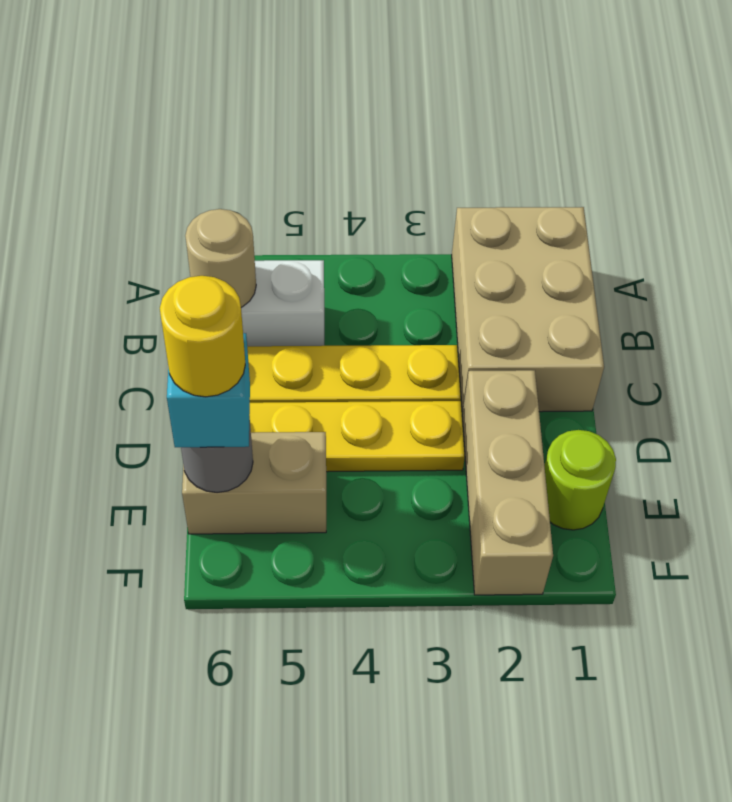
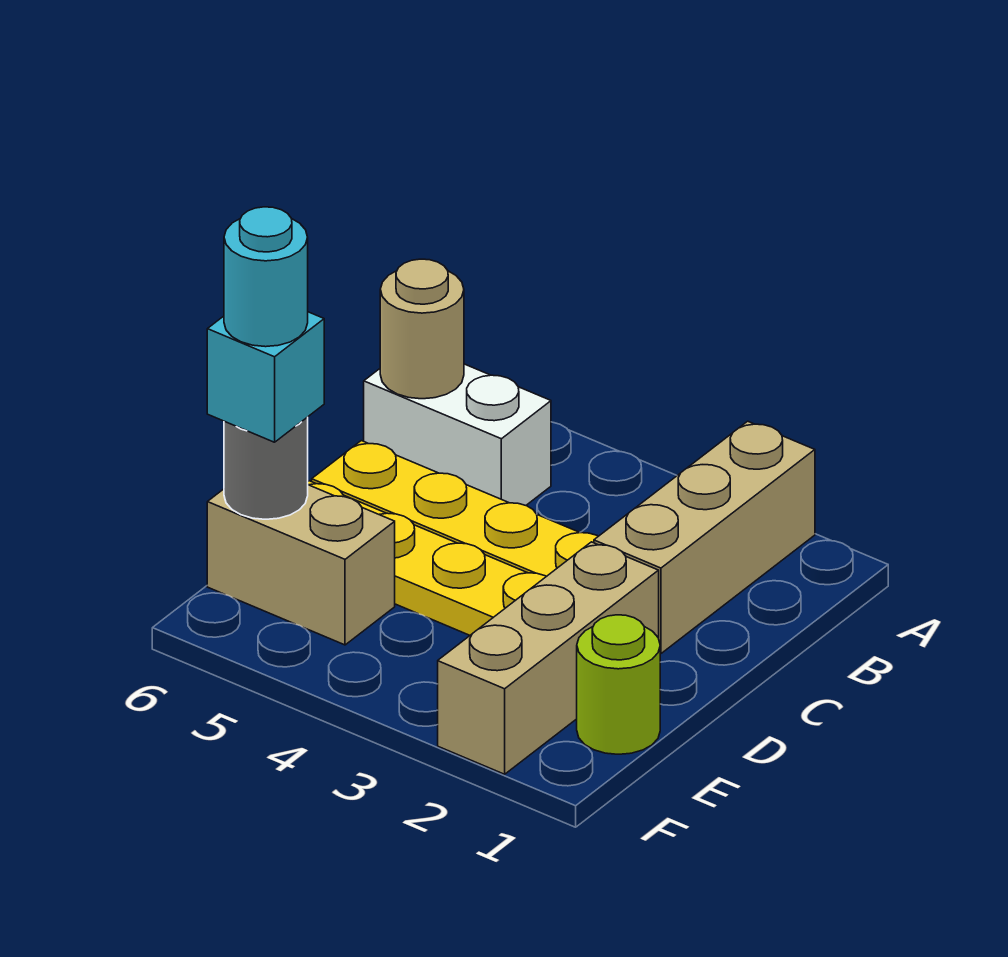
tan brick A1:C2 level 1 -> tan brick A2:C2 level 1
yellow round brick E6 level 4 -> cyan round brick E6 level 4

